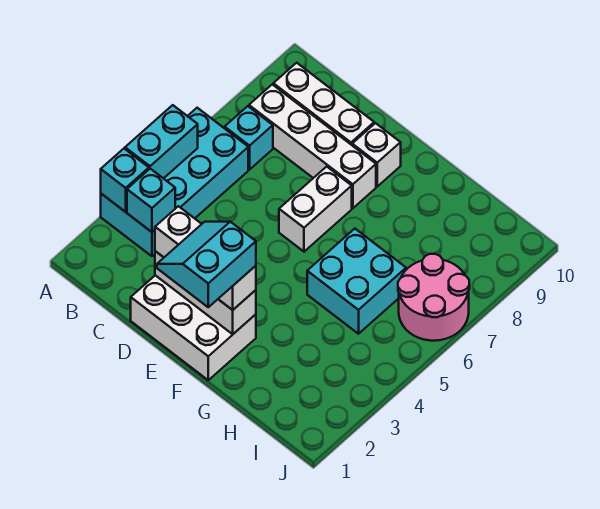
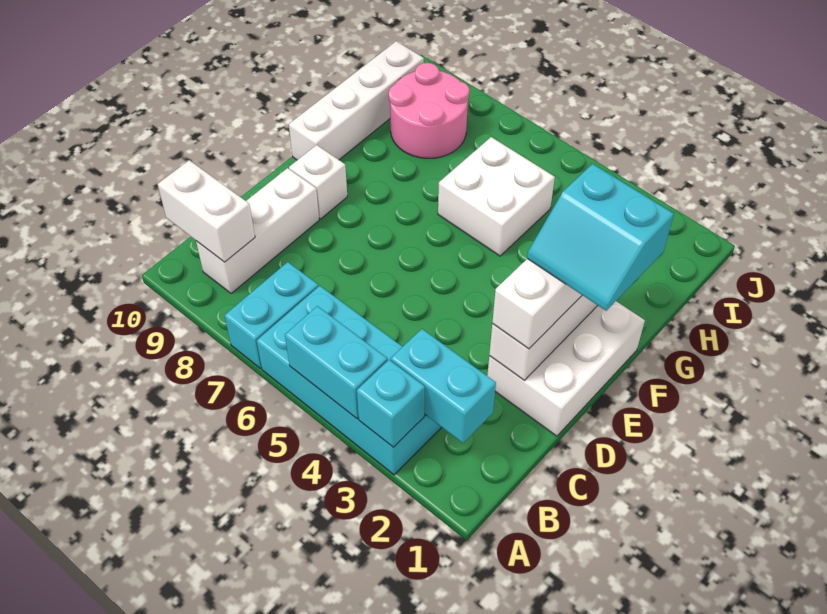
cyan brick B3 level 2 -> cyan brick B2:B3 level 2
cyan brick B7 level 1 -> cyan brick A7:B7 level 1
white brick B8:E8 level 1 -> white brick F10:I10 level 1
white brick E6:E7 level 1 -> white brick B9:B10 level 2
cyan brick G5:H6 level 1 -> white brick G5:H6 level 1
pink round brick I6:J7 level 1 -> pink round brick H8:I9 level 1

